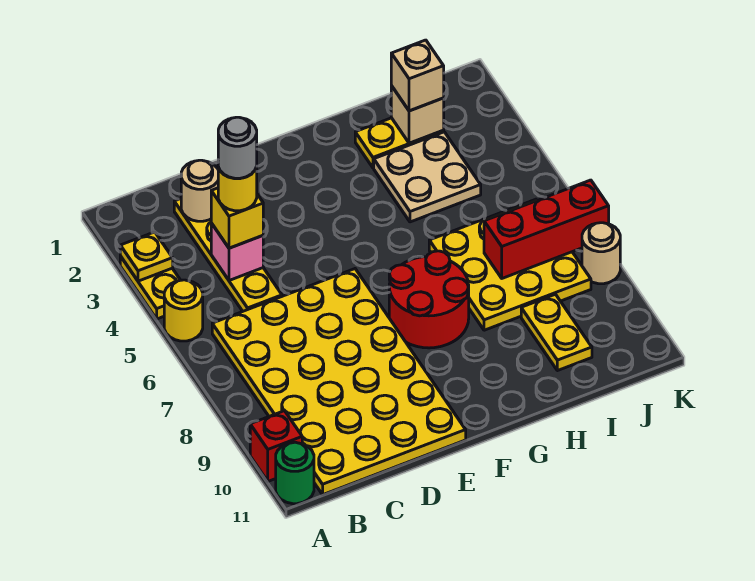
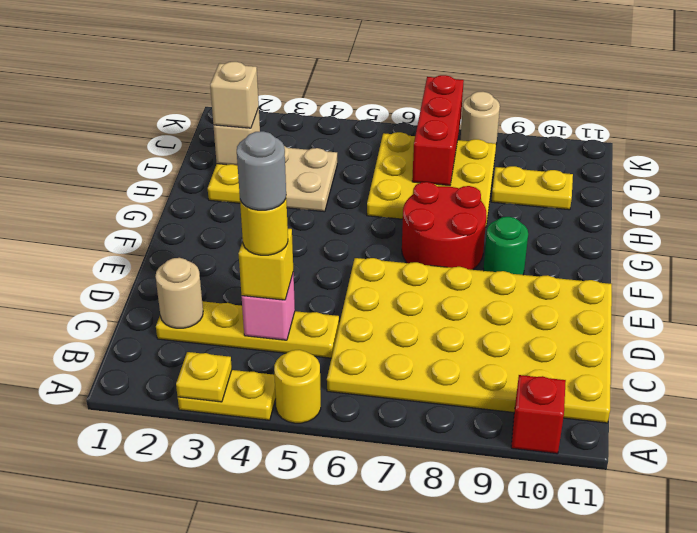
green round brick A11 level 1 -> green round brick F9 level 1

